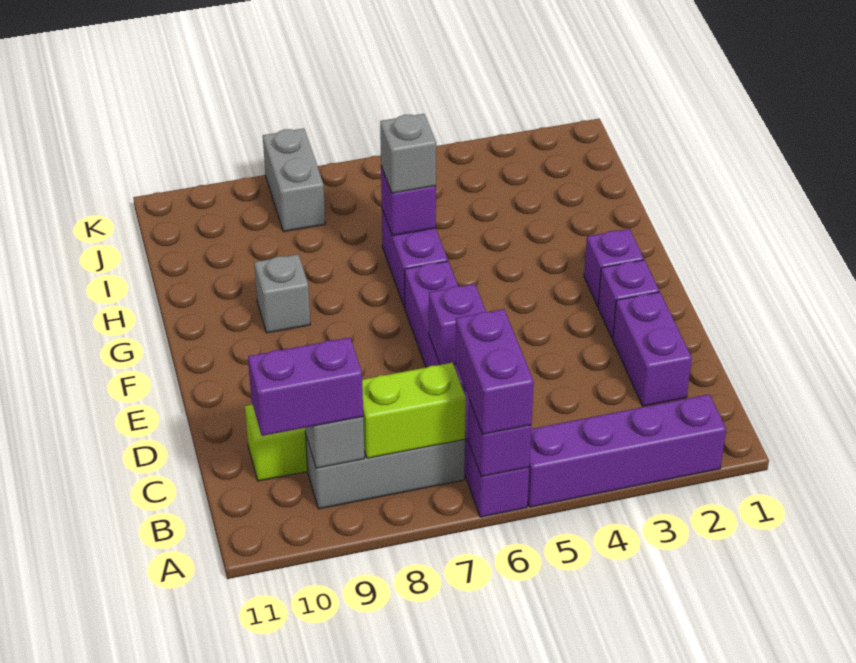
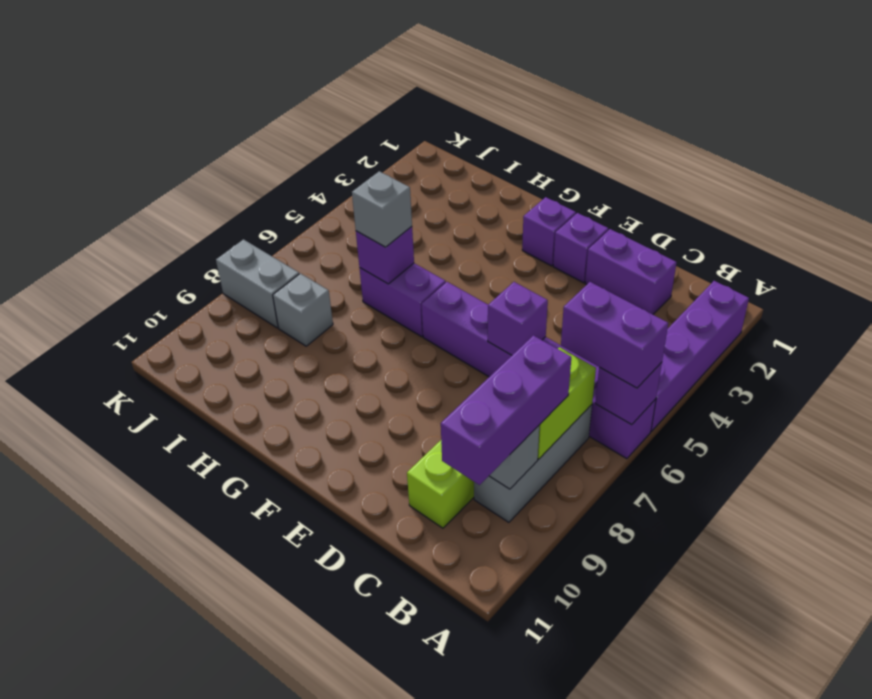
purple brick B9:B10 level 3 -> purple brick B8:B10 level 3
grey brick G9 level 1 -> grey brick I8 level 1

